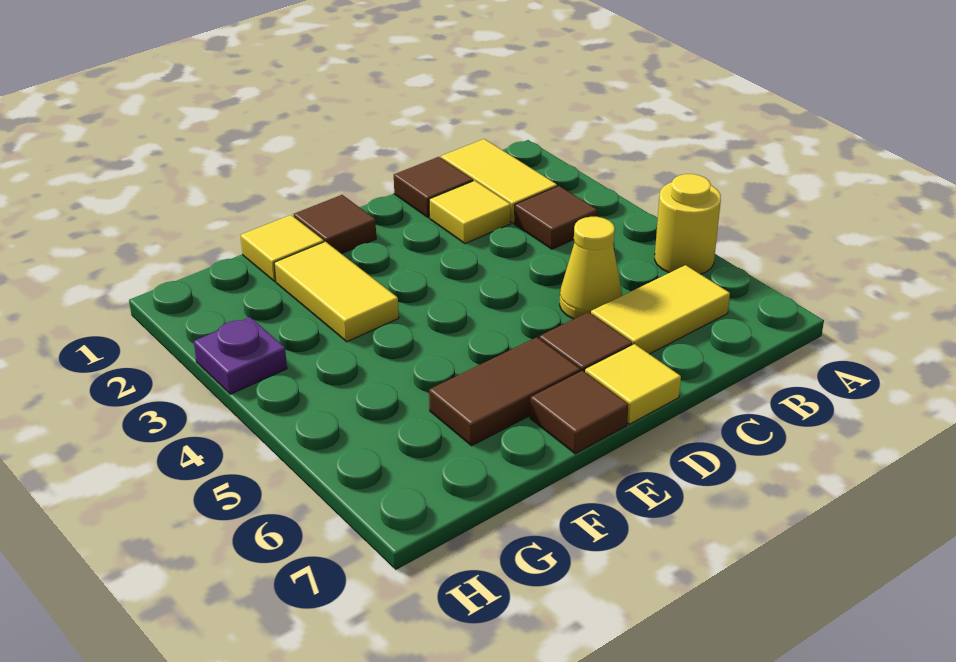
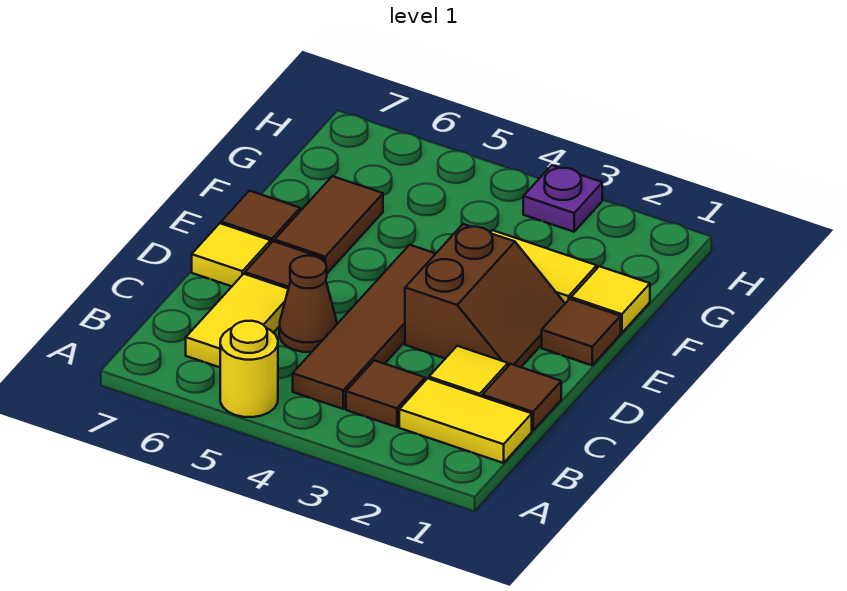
none -> brown tile B4:E4 level 1
yellow cone C5 level 1 -> brown cone C5 level 1
none -> brown slope D2:E3 level 1 top 3

